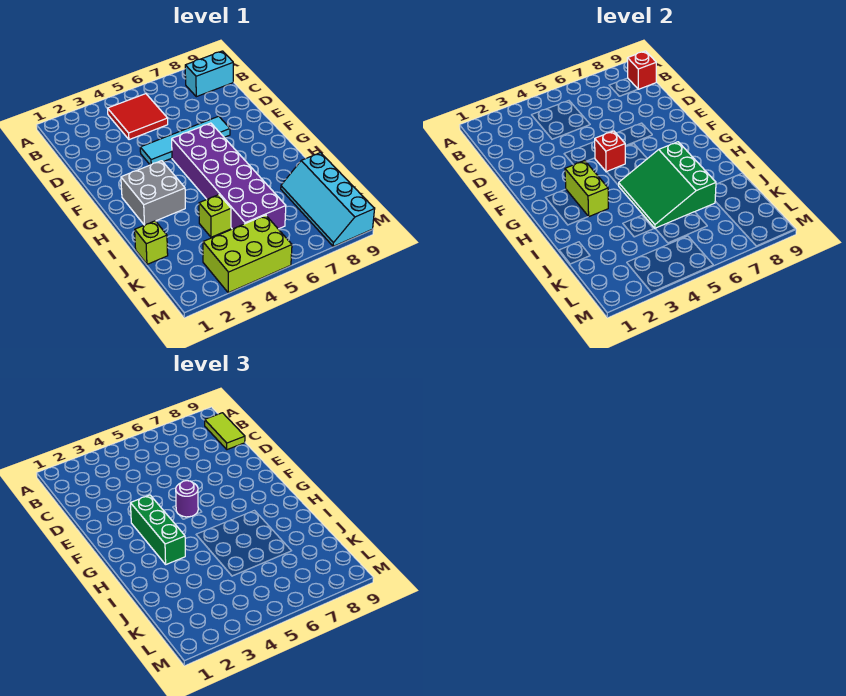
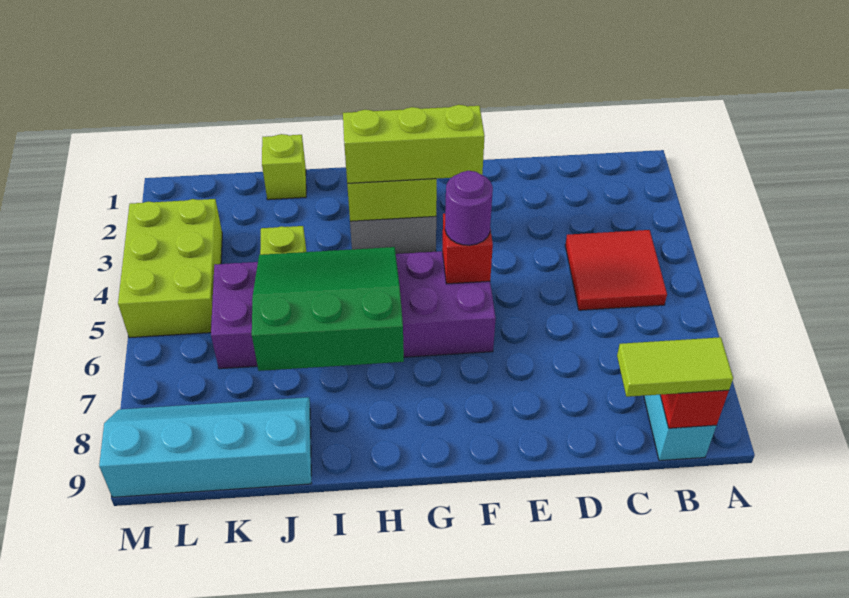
cyan tile E4:E7 level 1 -> none
green brick F3:H3 level 3 -> lime brick F3:H3 level 3

